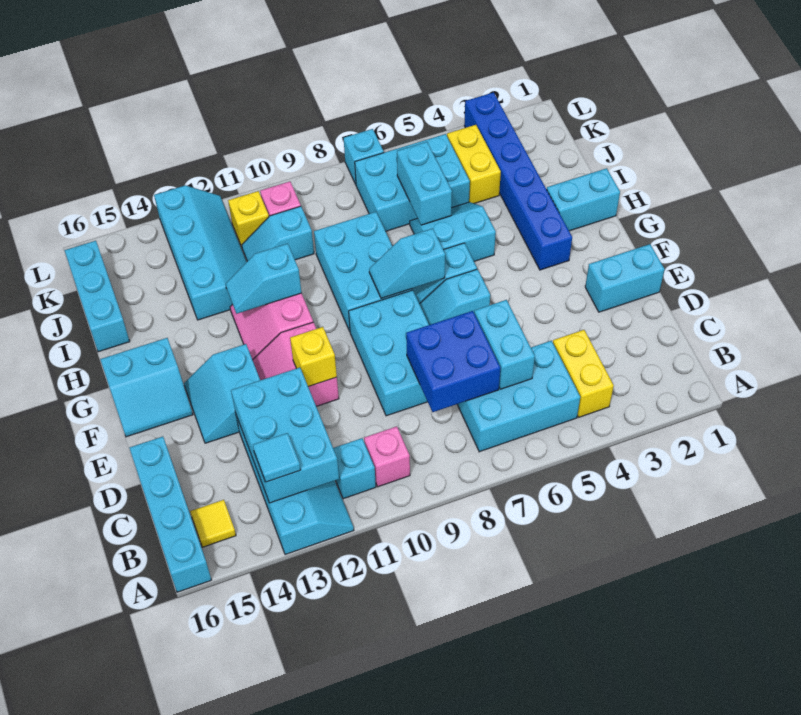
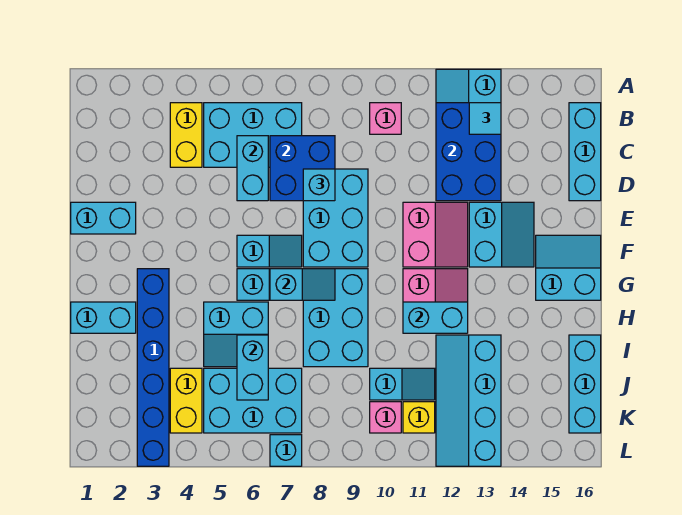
cyan brick A16:D16 level 1 -> cyan brick B16:D16 level 1
cyan brick B11 level 1 -> cyan brick D8 level 3
cyan brick B12:D13 level 2 -> blue brick B12:D13 level 2
yellow tile B15 level 1 -> none
yellow brick E11 level 2 -> none
cyan slope H11:H12 level 2 top 11 -> cyan brick H11:H12 level 2

